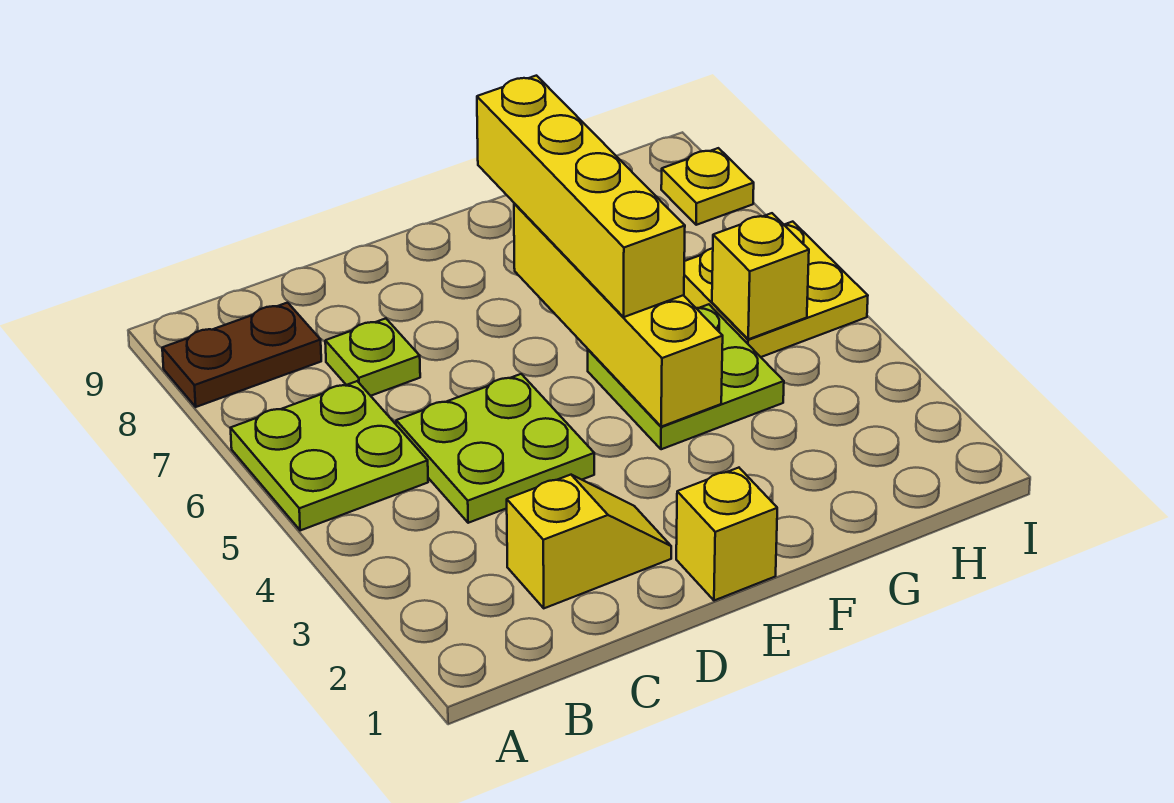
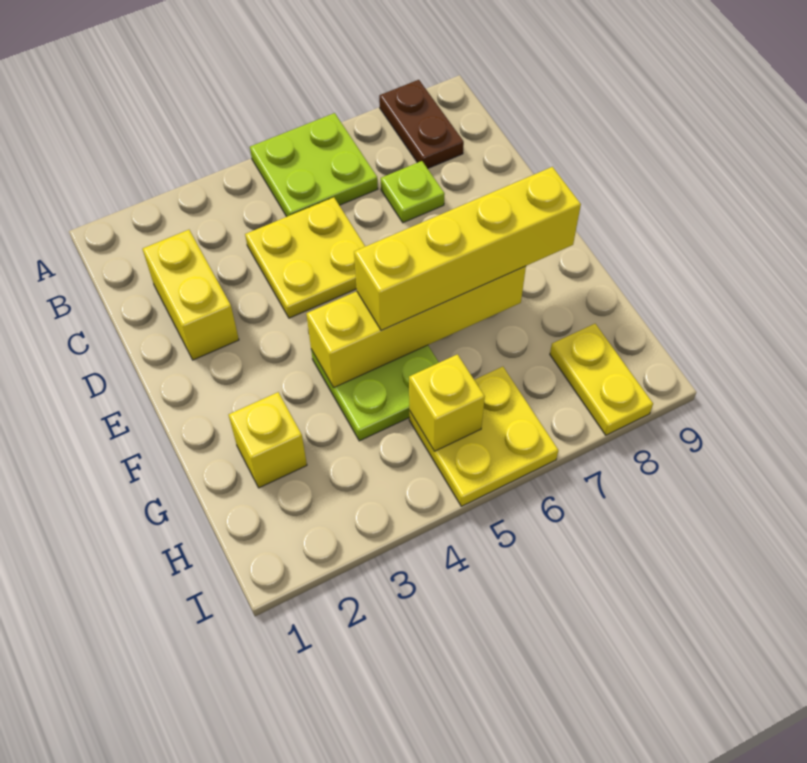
yellow slope C2:D2 level 1 top C -> yellow brick C2:D2 level 1
lime plate C4:D5 level 1 -> yellow plate C4:D5 level 1
yellow brick E1 level 1 -> yellow brick G2 level 1
yellow plate I8 level 1 -> yellow plate H8:I8 level 1

